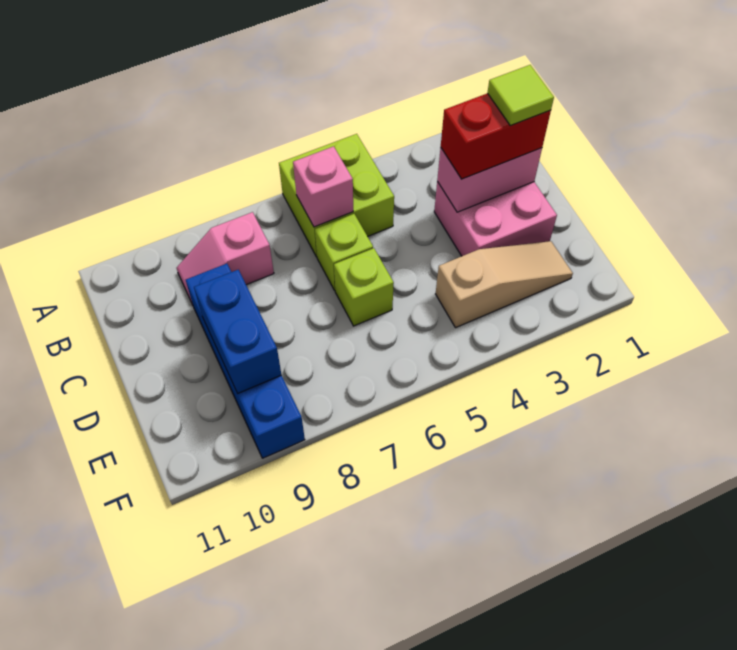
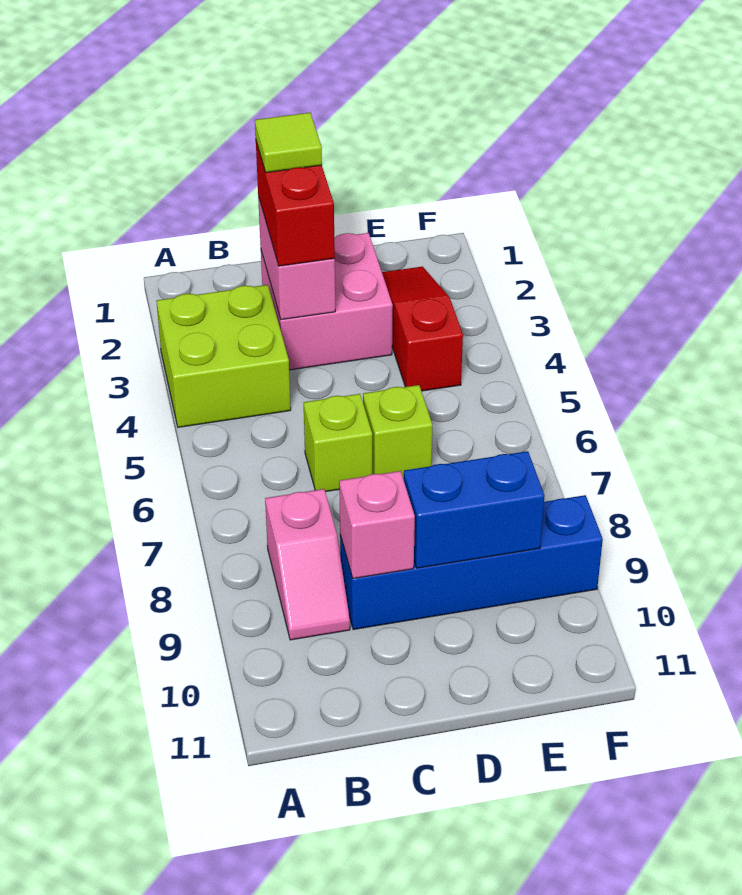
lime brick A5:B6 level 1 -> lime brick A3:B4 level 1
pink brick B6 level 2 -> pink brick C9 level 2
tan slope E2:E4 level 1 top 4 -> red slope E2:E4 level 1 top 4

